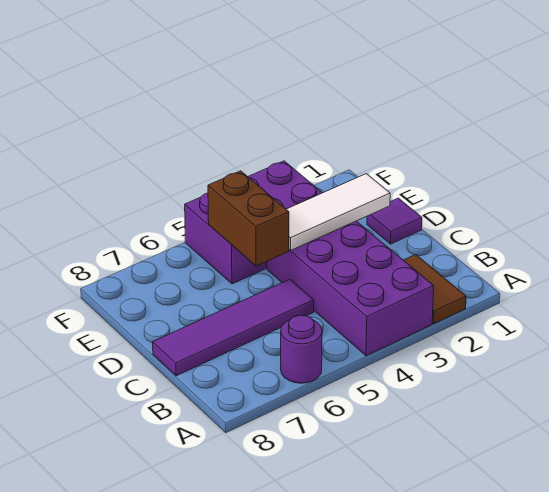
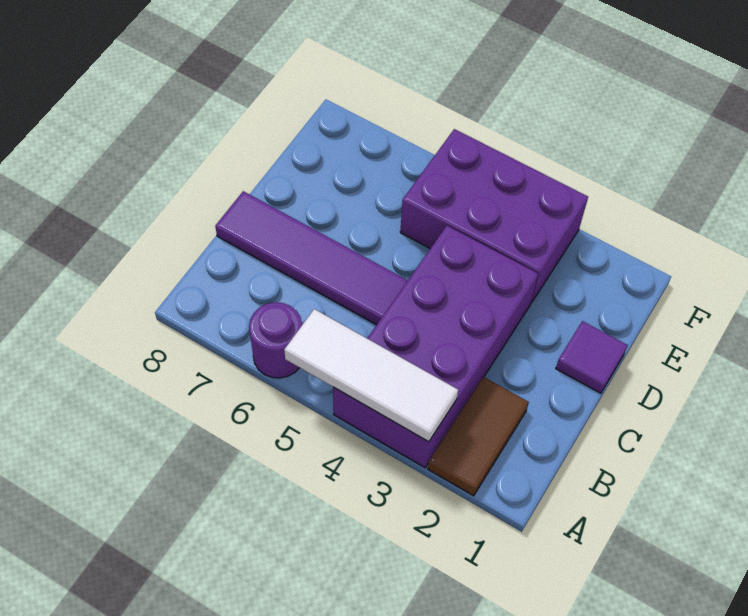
white tile D2:D4 level 2 -> white tile A3:A5 level 2
brown brick D5:E5 level 2 -> none

